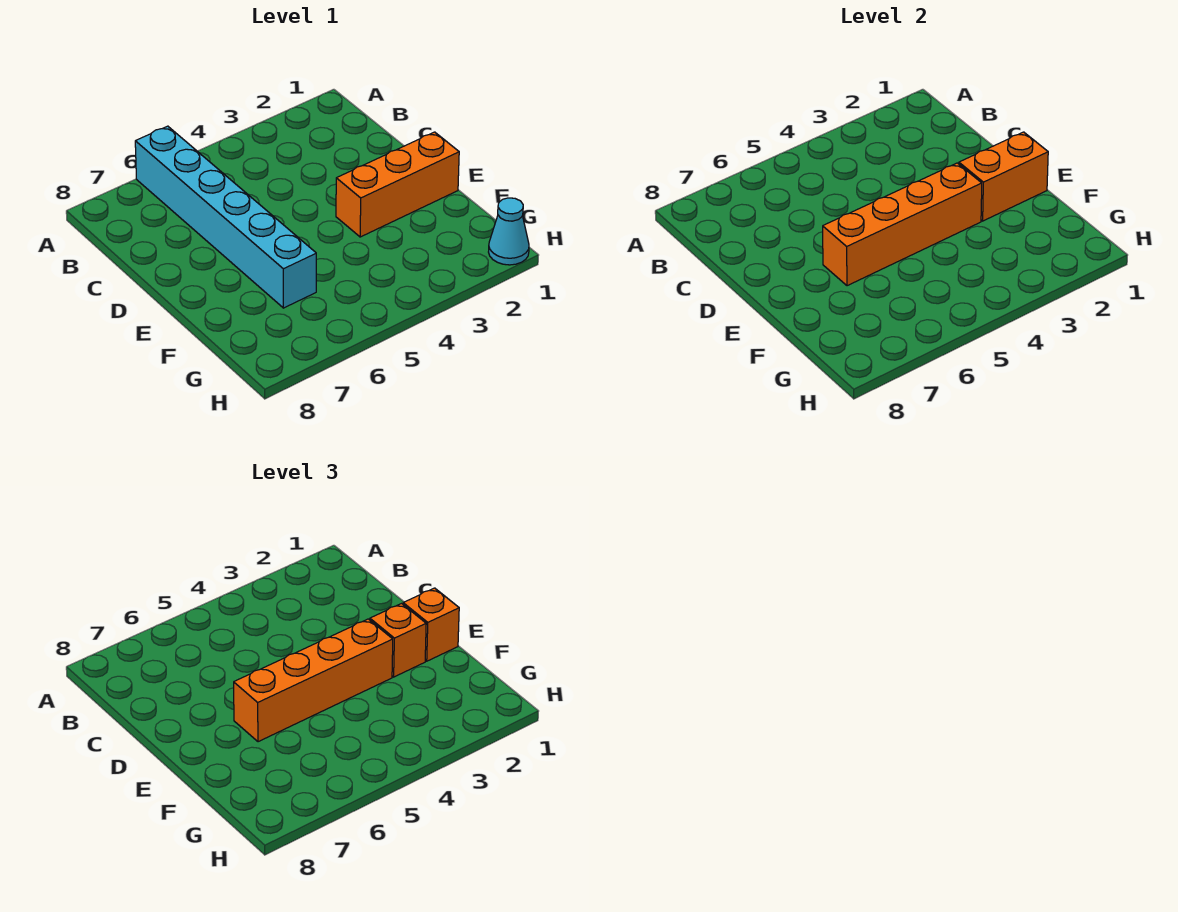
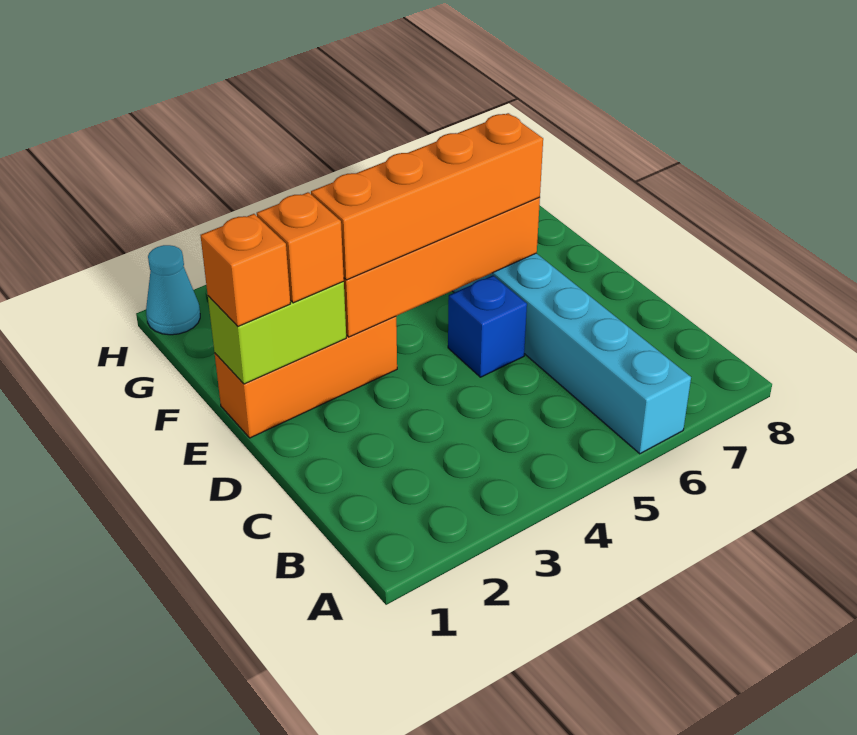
none -> blue brick D5 level 1
orange brick E1:E2 level 2 -> lime brick E1:E2 level 2

